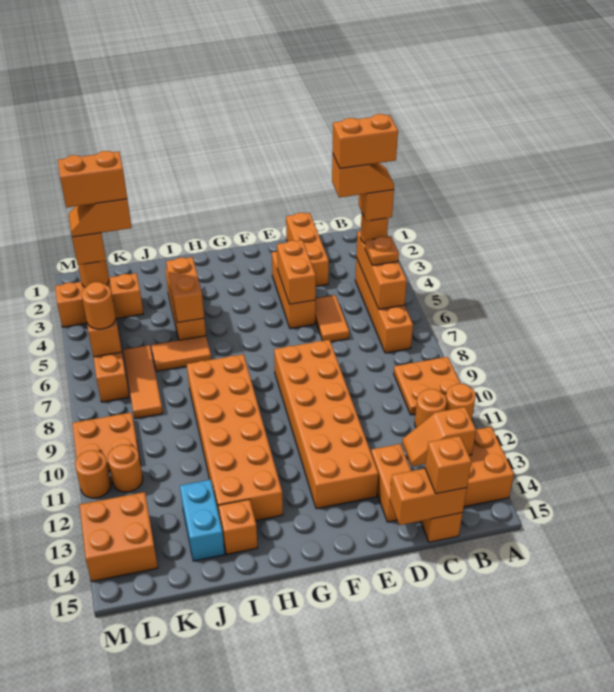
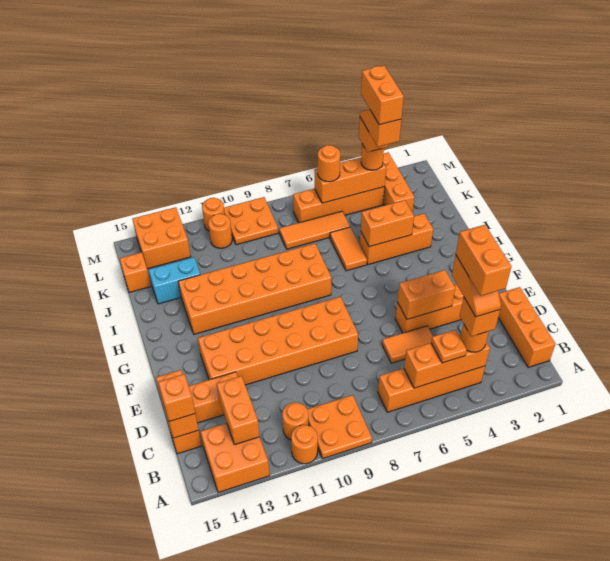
orange slope B13:C13 level 2 top B -> orange brick B13:C13 level 2
orange brick D1:D3 level 1 -> orange brick B1:D1 level 1
orange brick I14 level 1 -> orange brick K15 level 1

